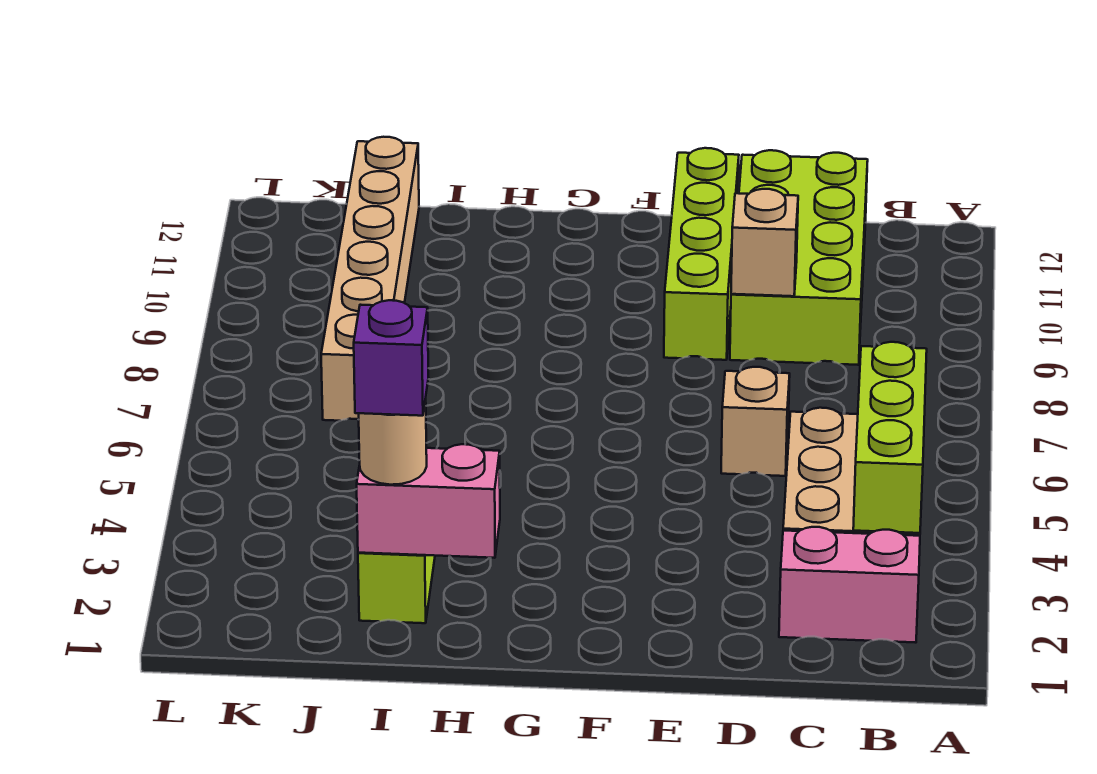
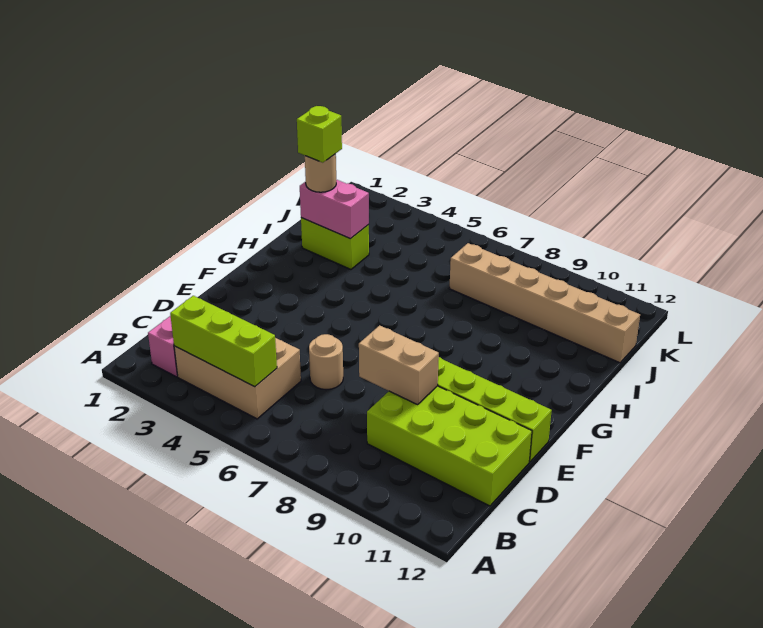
tan brick D6 level 1 -> tan round brick D6 level 1
tan brick D9 level 2 -> tan brick D8:D9 level 2
pink brick H2:I2 level 2 -> pink brick I2:I3 level 2
purple brick I2 level 4 -> lime brick I2 level 4

